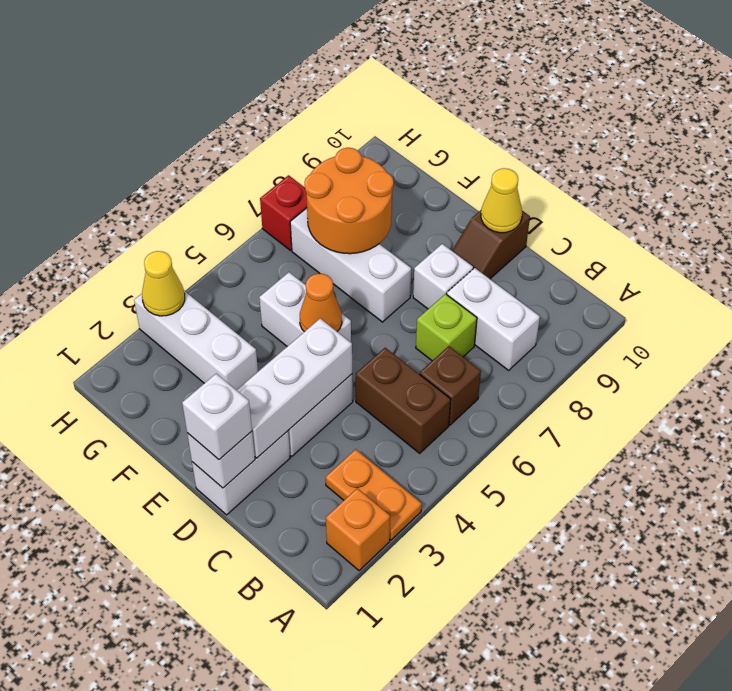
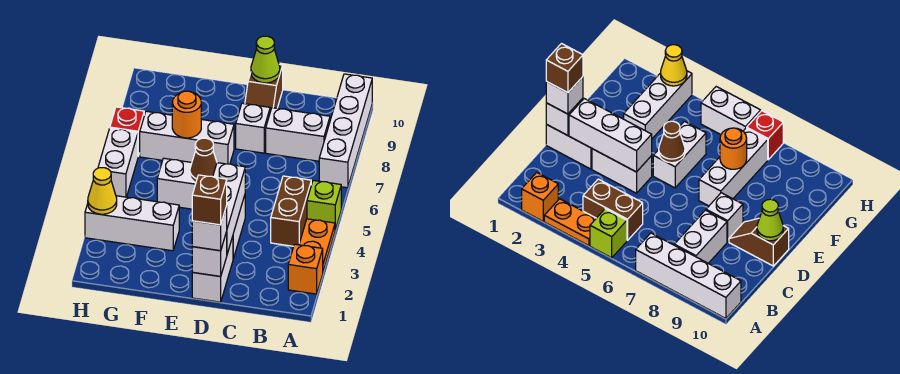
orange plate A3:B3 level 1 -> orange plate A3:A4 level 1
none -> white brick A7:A10 level 1
brown brick B5:C5 level 1 -> brown brick B4:B5 level 1
brown brick B6 level 1 -> brown brick D1 level 4
lime brick C7 level 1 -> lime brick A5 level 1
yellow cone D10 level 2 -> lime cone D10 level 2
orange cone E5 level 2 -> brown cone E5 level 2
orange round brick F7:G8 level 2 -> orange round brick F7 level 2
none -> white brick H5:H6 level 1

